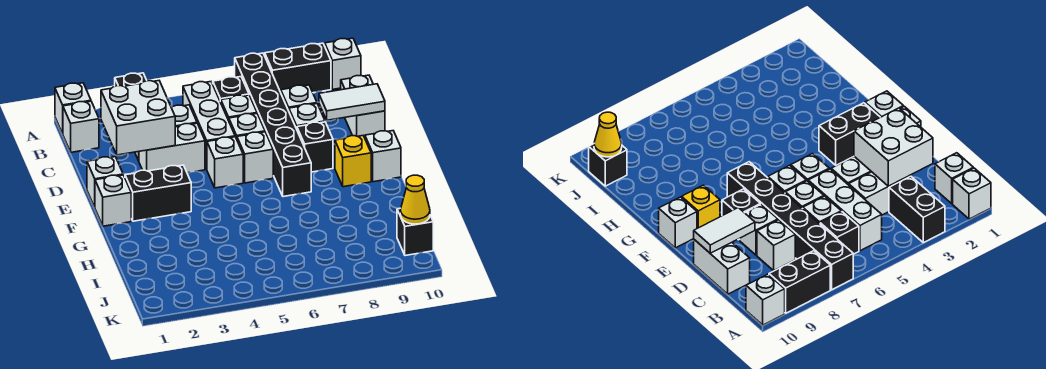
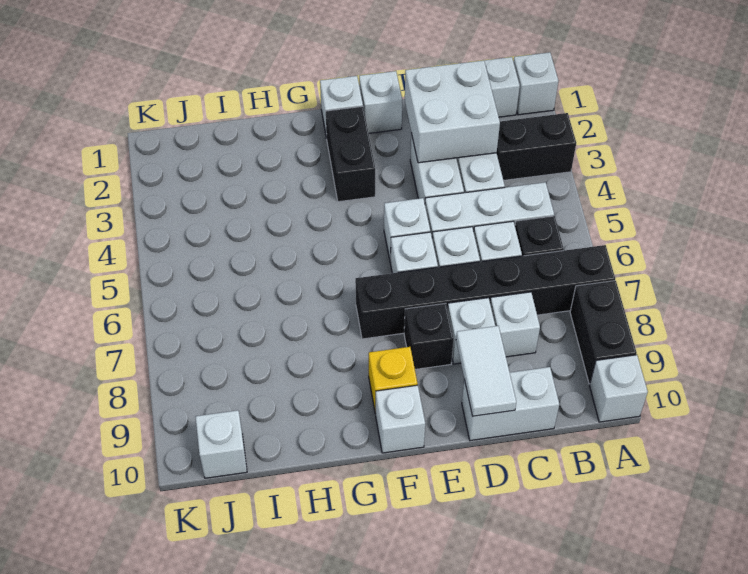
black brick J10 level 1 -> white brick J10 level 1
yellow cone J10 level 2 -> none

